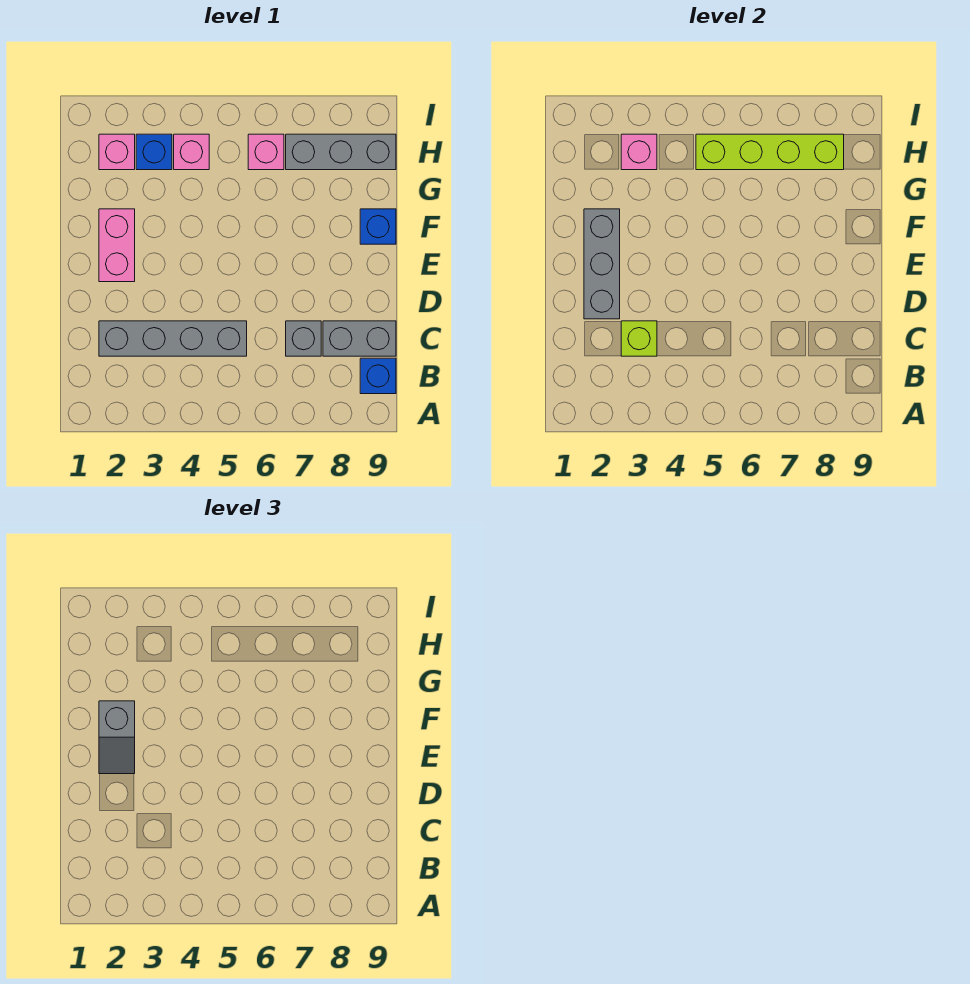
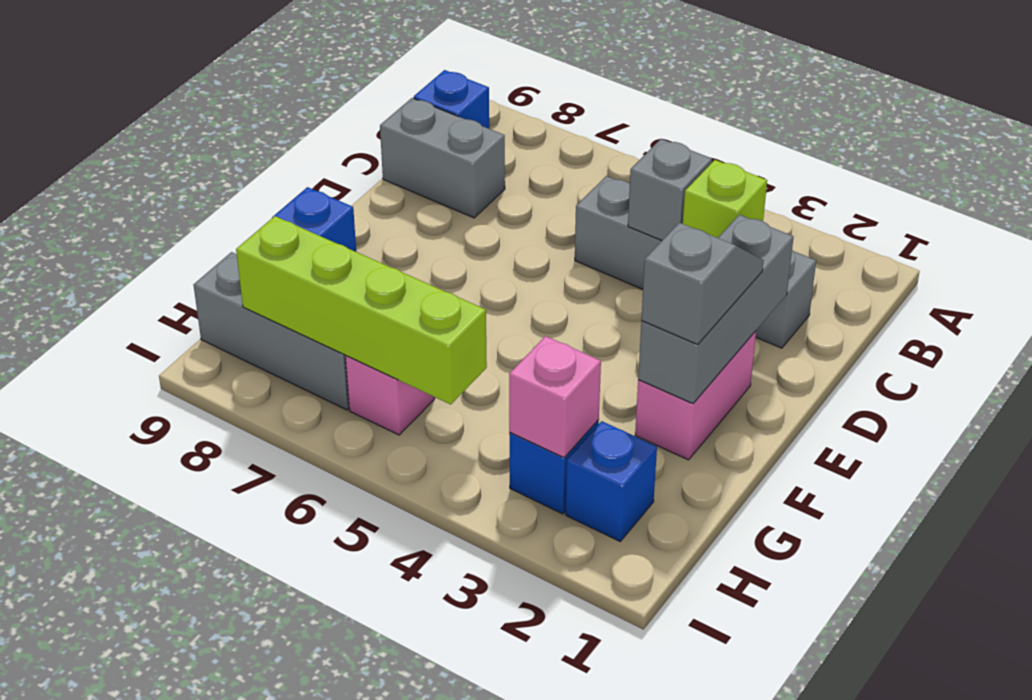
grey brick C7 level 1 -> grey brick C4 level 2
pink brick H2 level 1 -> blue brick H2 level 1
pink brick H4 level 1 -> none

